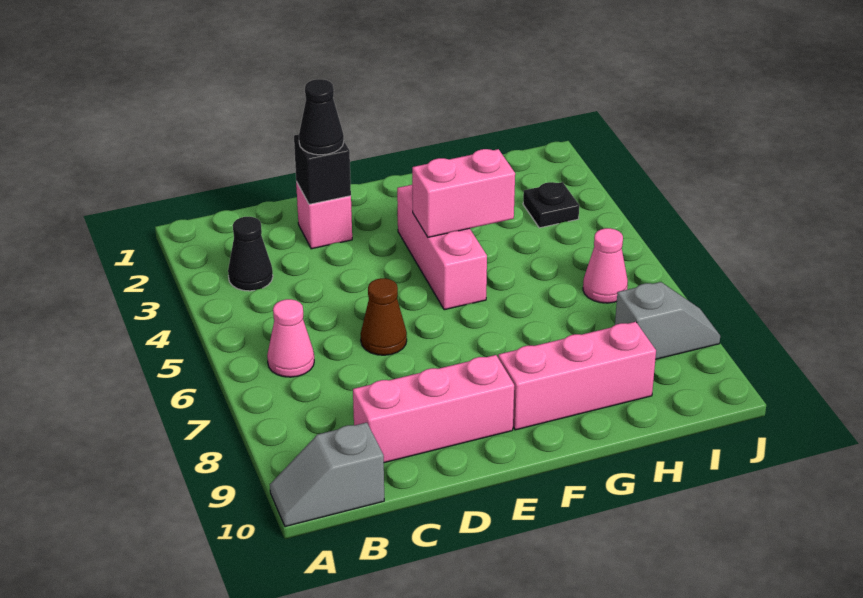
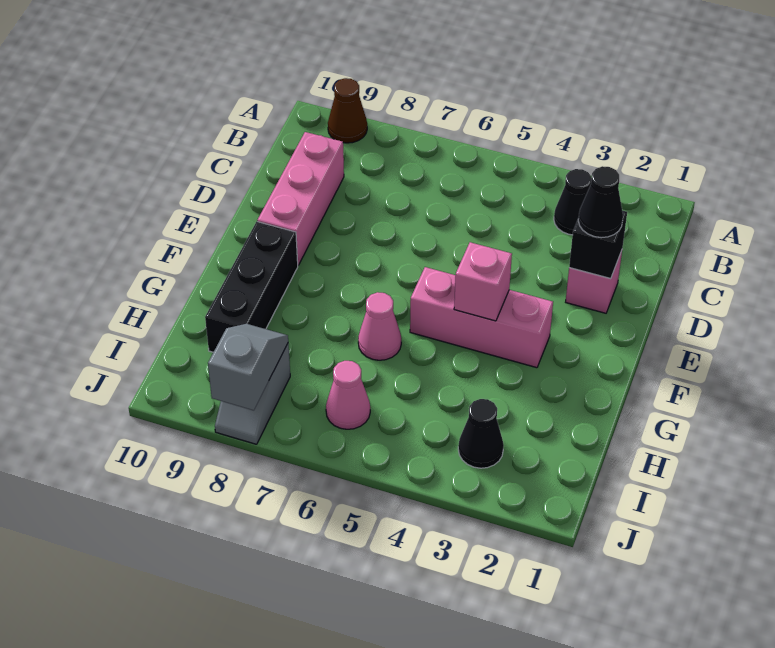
grey slope A10:B10 level 1 top B -> grey slope I8:J8 level 2 top J
pink cone B6 level 1 -> pink cone G6 level 1
brown cone D6 level 1 -> brown cone A9 level 1
pink brick F4:G4 level 2 -> pink brick F4 level 2
pink brick F9:H9 level 1 -> black brick F9:H9 level 1
black plate I3 level 1 -> black cone I3 level 1

